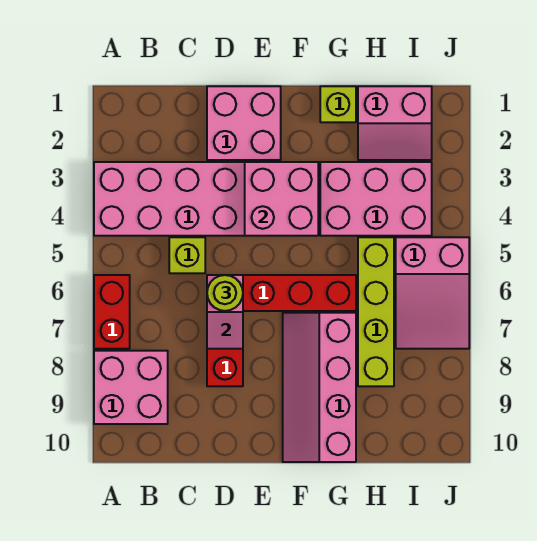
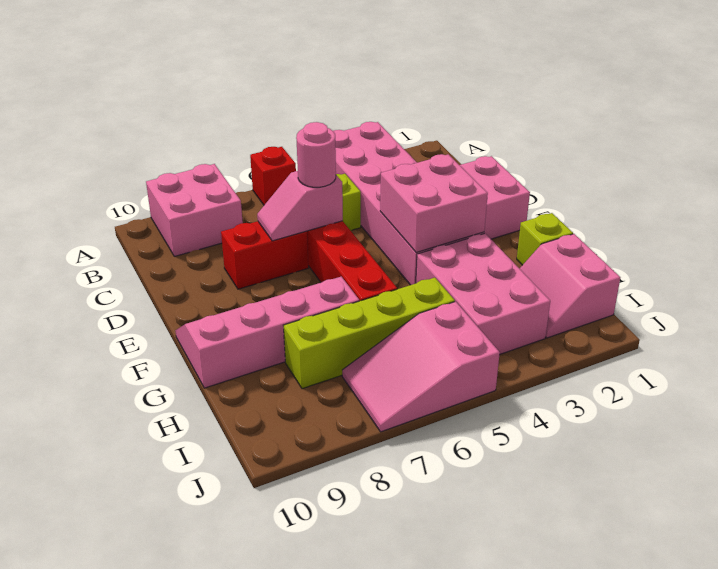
red brick A6:A7 level 1 -> red brick A6 level 1
lime round brick D6 level 3 -> pink round brick D6 level 3

